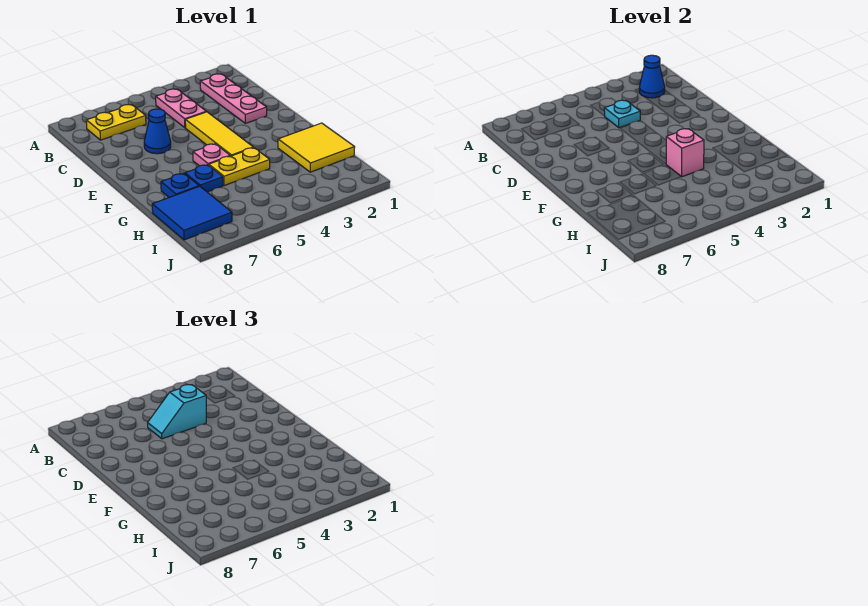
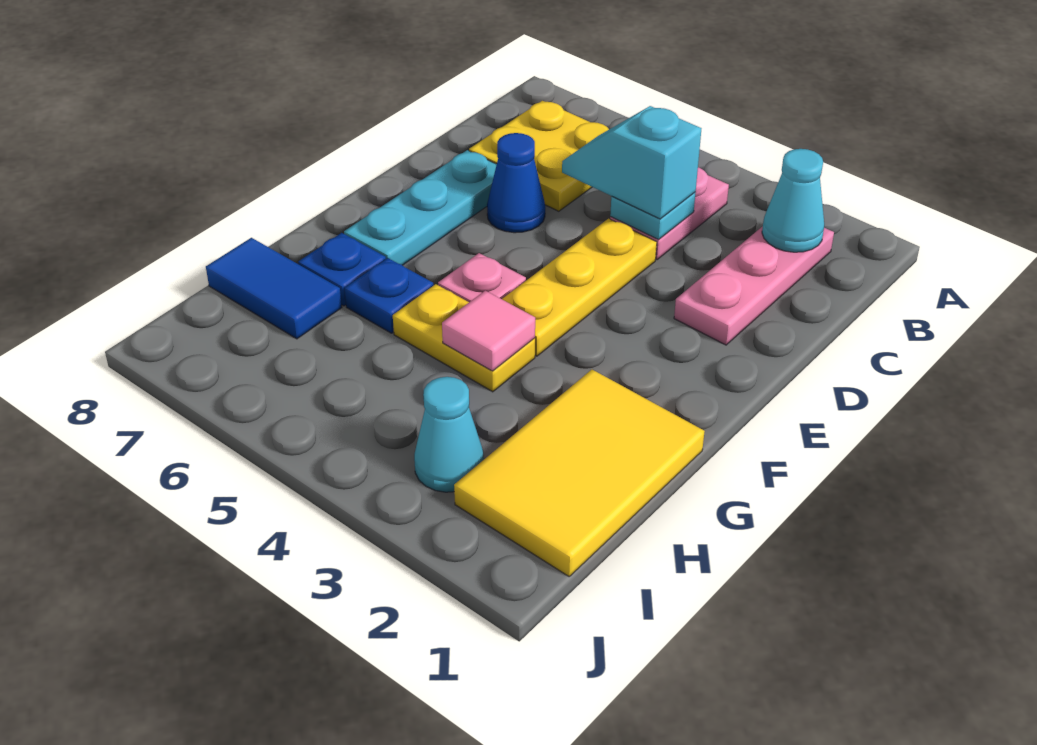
blue cone B2 level 2 -> cyan cone B2 level 2
yellow plate B6:B7 level 1 -> yellow plate B6:C7 level 1
yellow tile D4:F4 level 1 -> yellow plate D4:F4 level 1
none -> cyan plate D7:F7 level 1
yellow tile G1:H2 level 1 -> yellow tile G1:I2 level 1
pink brick G4 level 2 -> pink tile G4 level 2
blue tile H7:I8 level 1 -> blue tile H7:H8 level 1
none -> cyan cone I3 level 1

